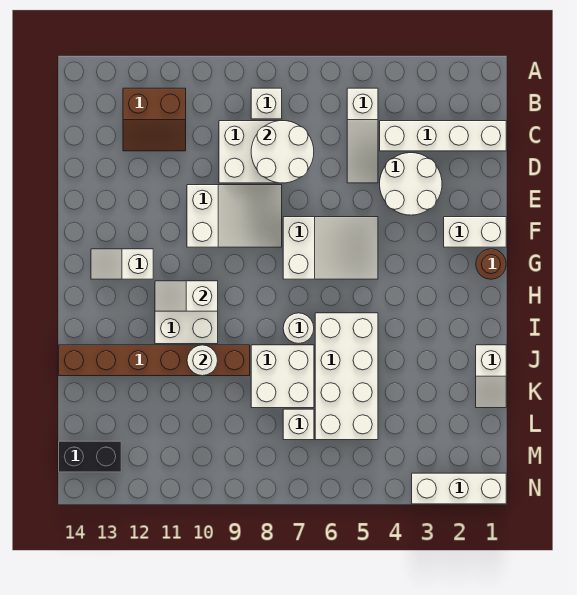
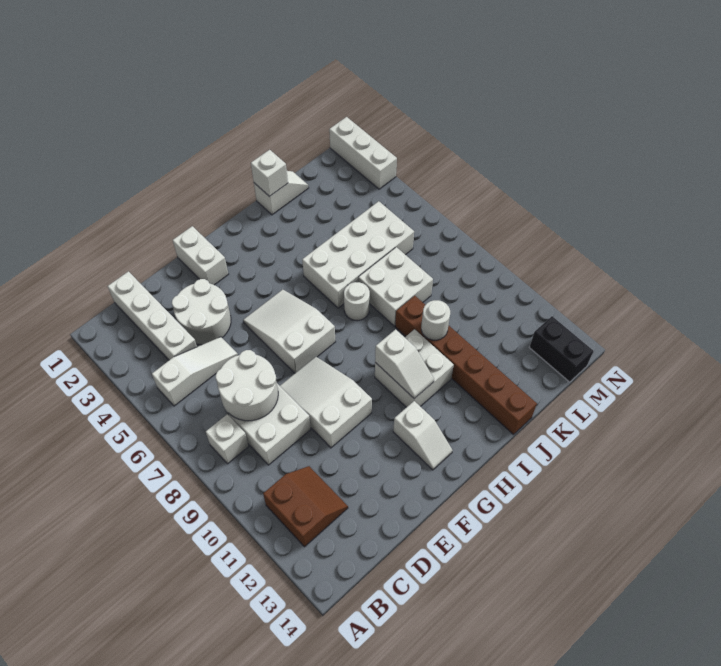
brown round brick G1 level 1 -> none
white brick L7 level 1 -> white brick J1 level 2

